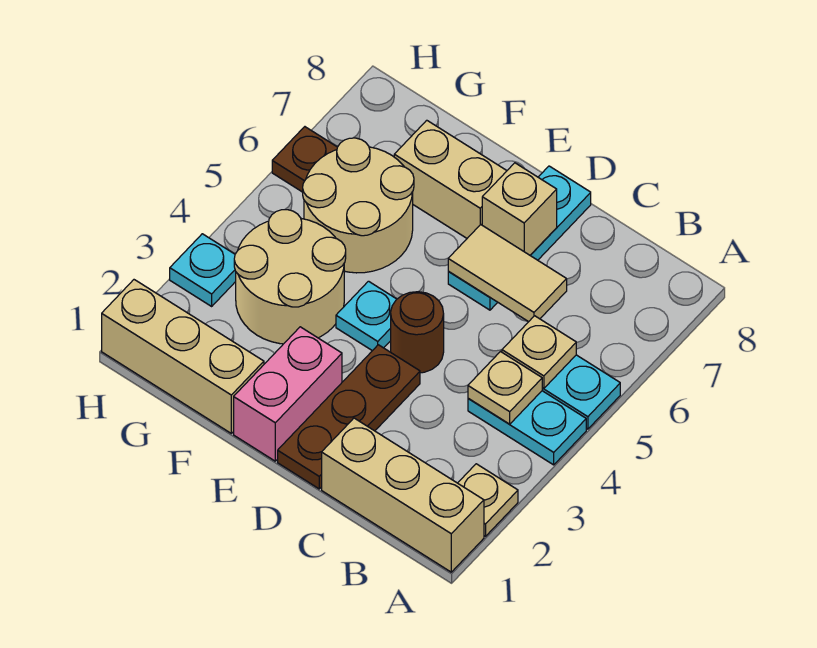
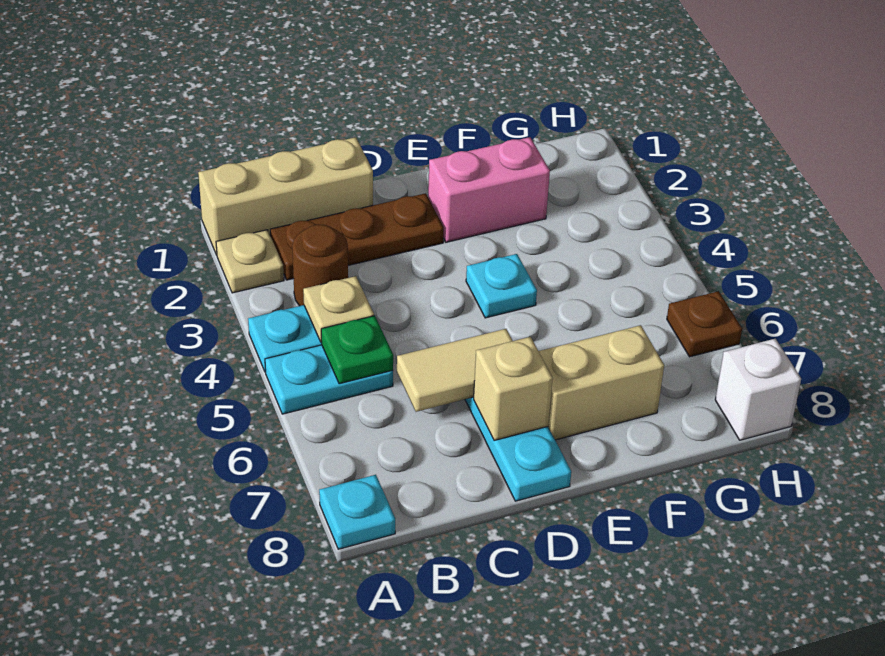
tan plate B5 level 2 -> green plate B5 level 2
brown plate D1:D3 level 1 -> brown plate B2:D2 level 1
brown round brick D4 level 1 -> brown round brick B3 level 1
pink brick E1:E2 level 1 -> pink brick E2:F2 level 1
tan brick F1:H1 level 1 -> none
tan round brick F3:G4 level 1 -> none
tan round brick F5:G6 level 1 -> none
cyan plate H3 level 1 -> cyan plate A8 level 1
none -> white brick H8 level 1

